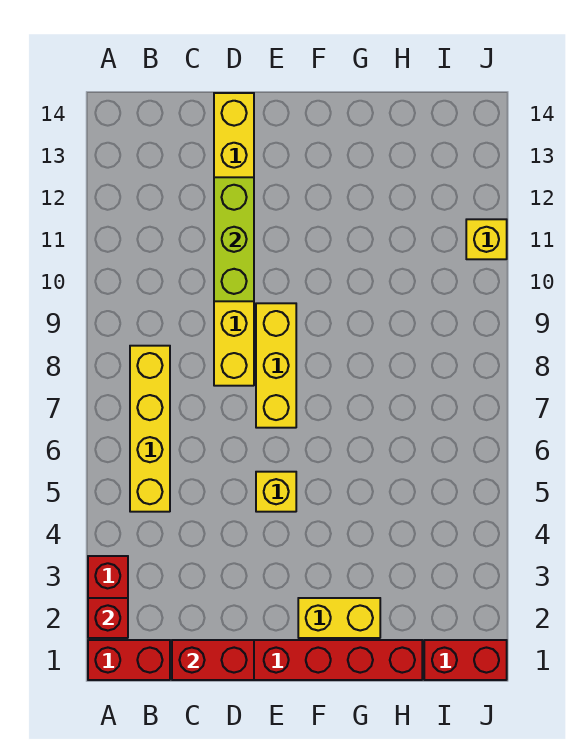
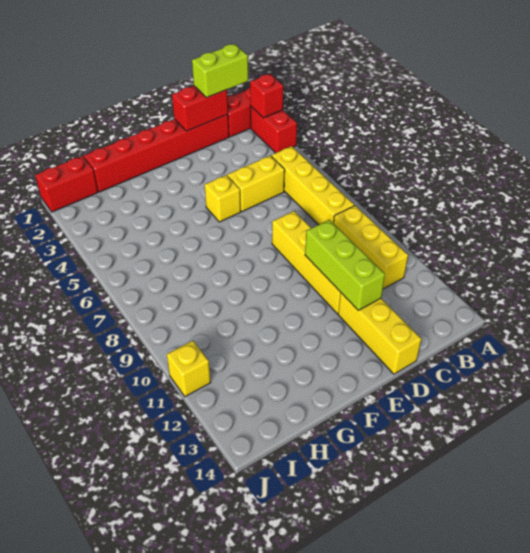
none -> lime brick B1:C1 level 3
yellow brick E7:E9 level 1 -> yellow brick B9:B11 level 1
yellow brick F2:G2 level 1 -> yellow brick C5:D5 level 1

